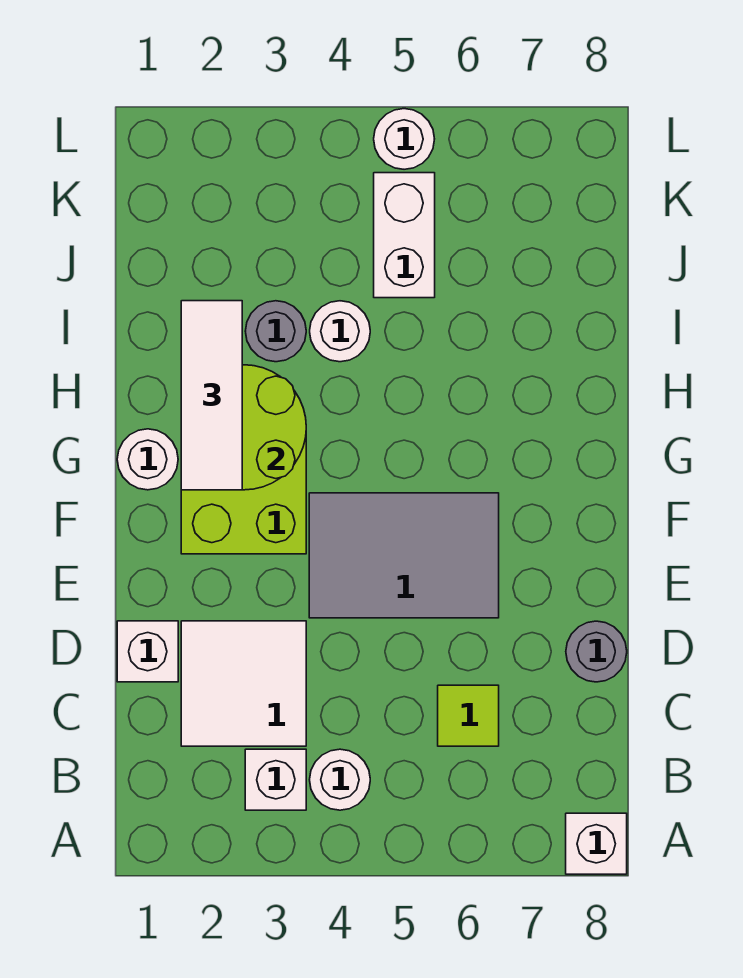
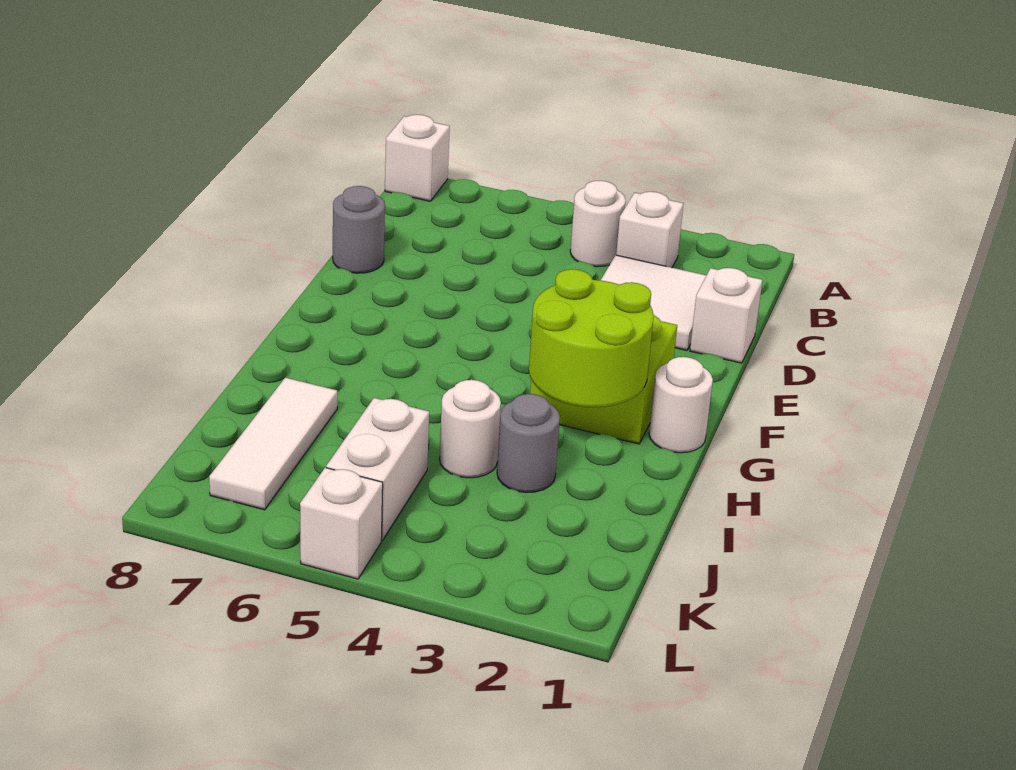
lime tile C6 level 1 -> none
grey tile E4:F6 level 1 -> none
white tile G2:I2 level 3 -> white tile I7:K7 level 1
white round brick L5 level 1 -> white brick L5 level 1

